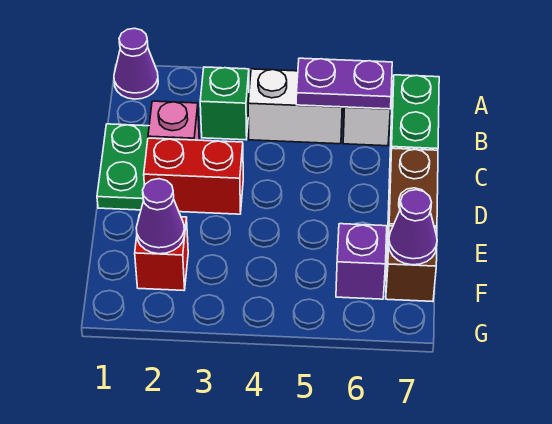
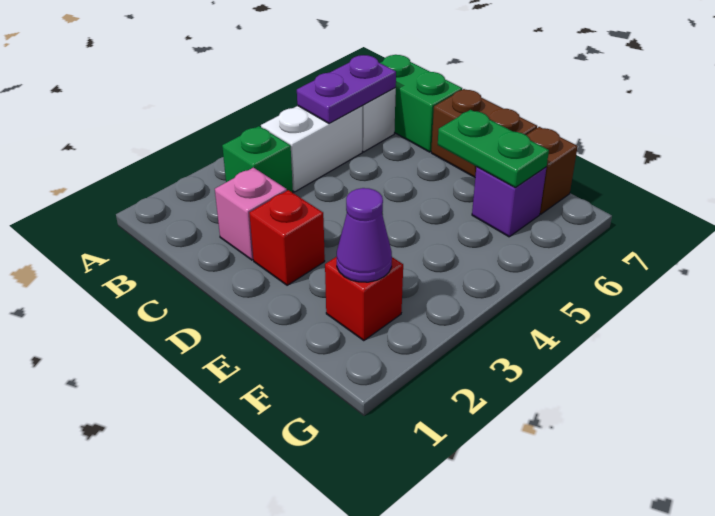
purple cone A1 level 1 -> none
green plate C1:D1 level 1 -> green plate E6:F6 level 2
red brick D2:D3 level 1 -> red brick D2 level 1
purple cone F7 level 2 -> none

